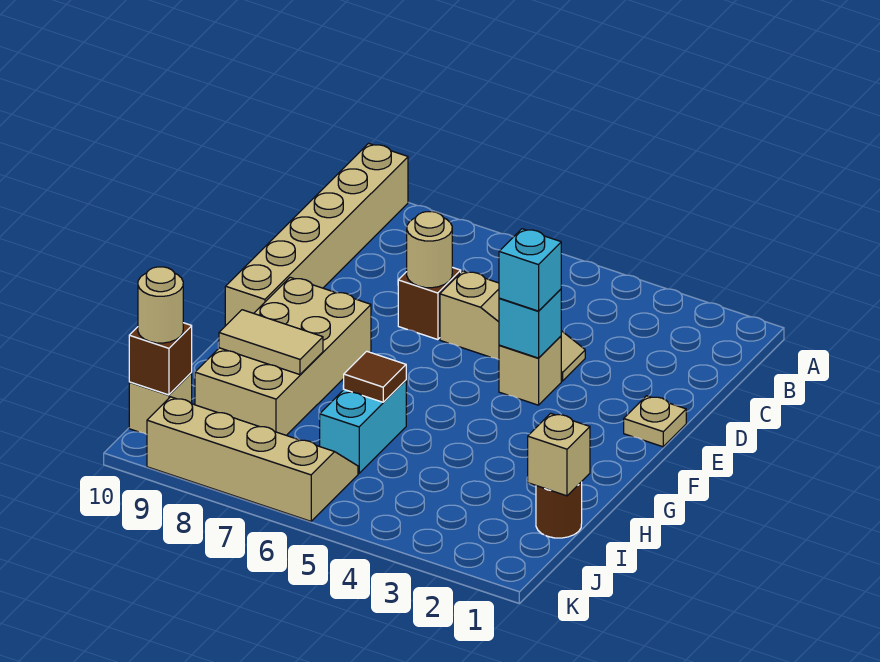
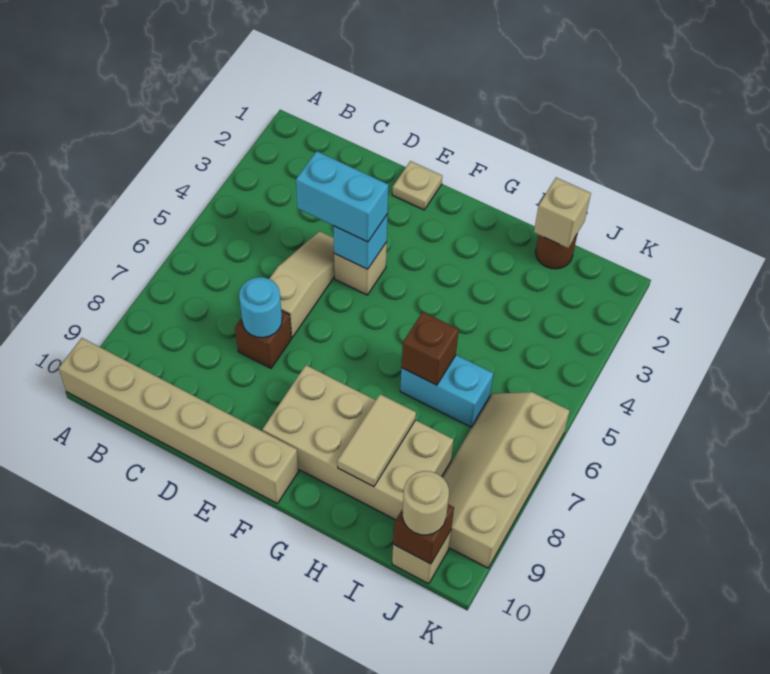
tan round brick D7 level 2 -> cyan round brick D7 level 2
cyan brick E4 level 3 -> cyan brick D4:E4 level 3
brown tile H6 level 2 -> brown brick H6 level 2

